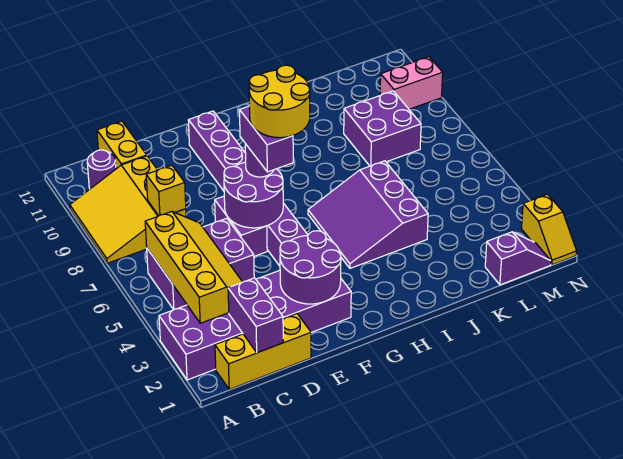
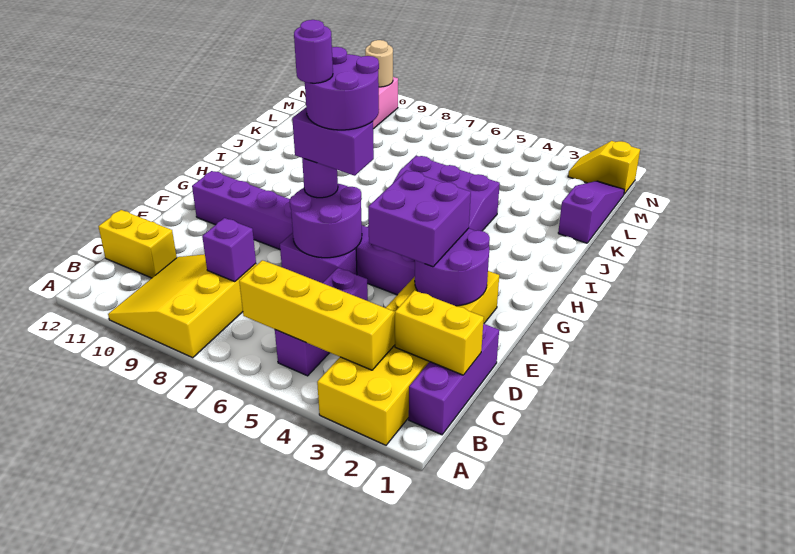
purple brick A2:F3 level 1 -> yellow brick A2:F3 level 1
yellow slope A8:C10 level 1 top C -> yellow slope A8:C10 level 1 top 8
yellow brick B1:D1 level 1 -> purple brick B1:D1 level 1
purple brick B5:D6 level 1 -> purple brick B5:D5 level 1
purple round brick B11 level 1 -> purple round brick F7 level 6
purple brick C1:C2 level 2 -> yellow brick C1:C2 level 2
yellow brick C8 level 2 -> purple brick C8 level 2
yellow round brick F6:G7 level 5 -> purple round brick F6:G7 level 5
purple brick K8:L9 level 1 -> purple brick E3:F4 level 3
purple slope L1:M1 level 1 top L -> purple slope K1:M1 level 1 top K
yellow slope N1:N2 level 1 top 2 -> yellow slope N1:N2 level 1 top 1
none -> tan round brick N10 level 2

